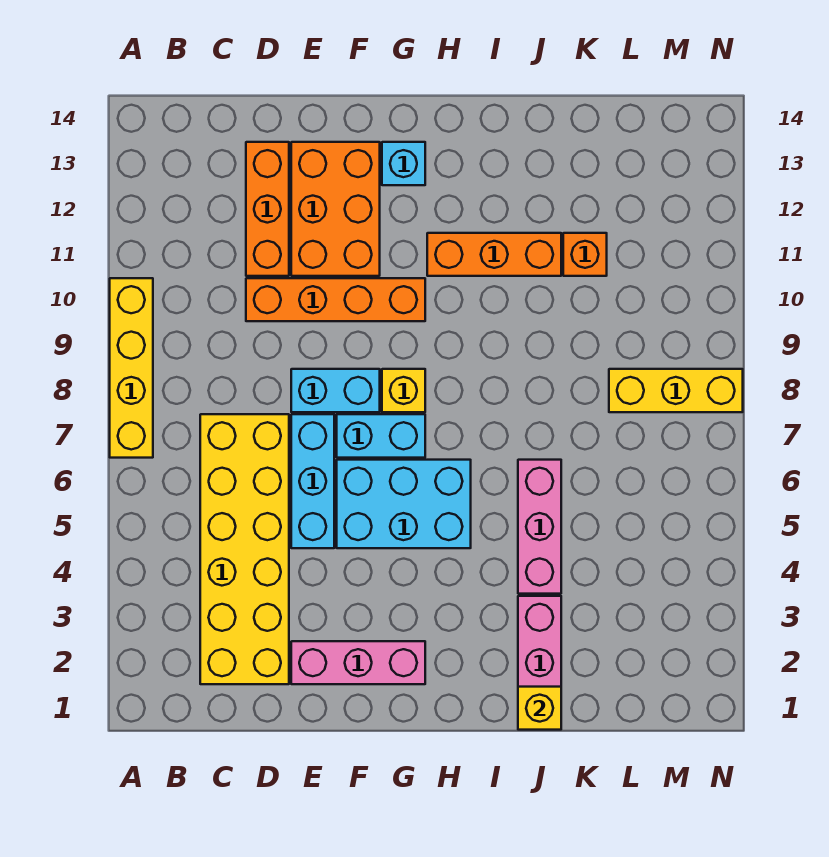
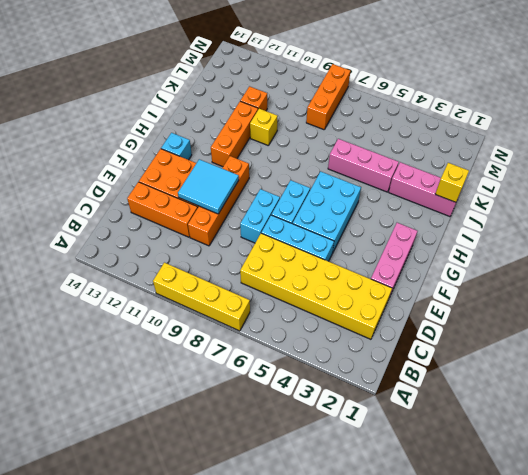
none -> cyan tile E10:F11 level 2
yellow brick G8 level 1 -> yellow brick J10 level 1
yellow brick L8:N8 level 1 -> orange brick L8:N8 level 1

